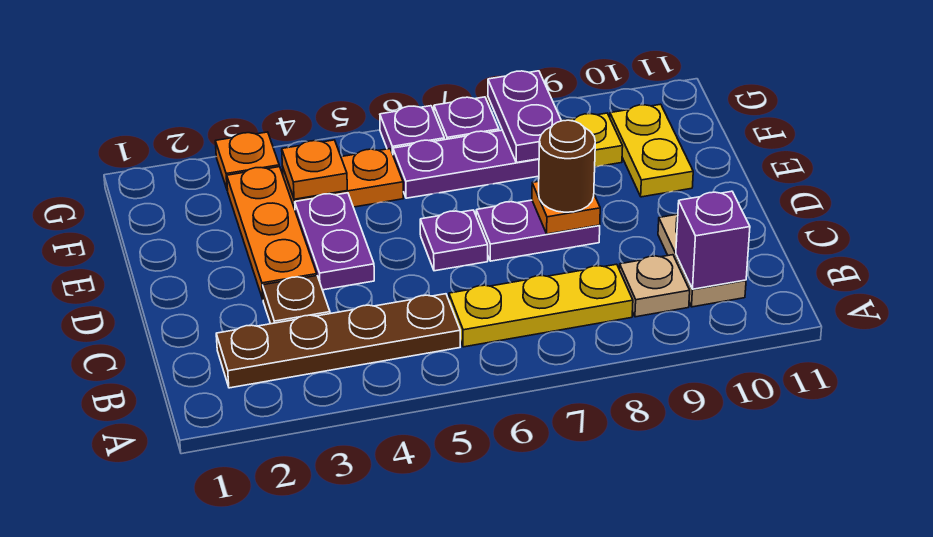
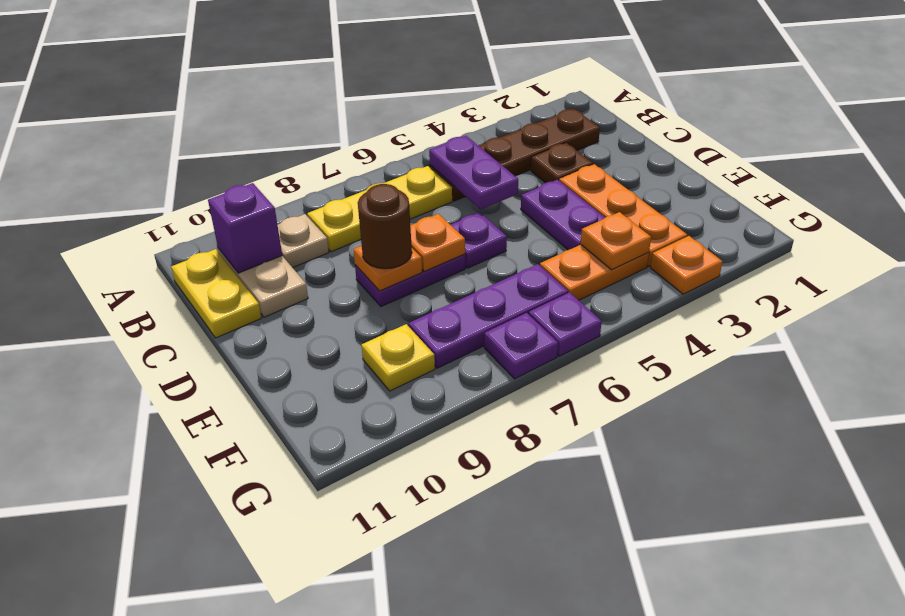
none -> orange plate D7 level 2
yellow plate E10:F10 level 1 -> yellow plate B11:C11 level 1
purple plate F8:G8 level 2 -> purple plate B5:C5 level 2

